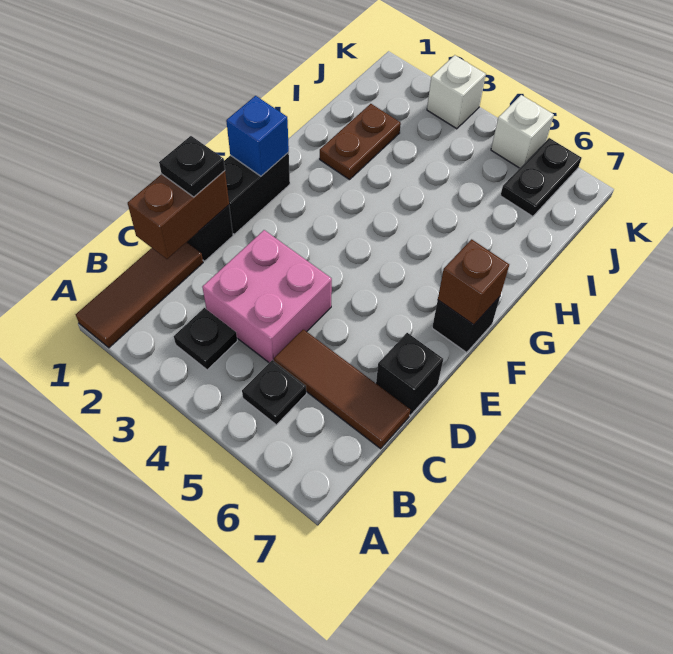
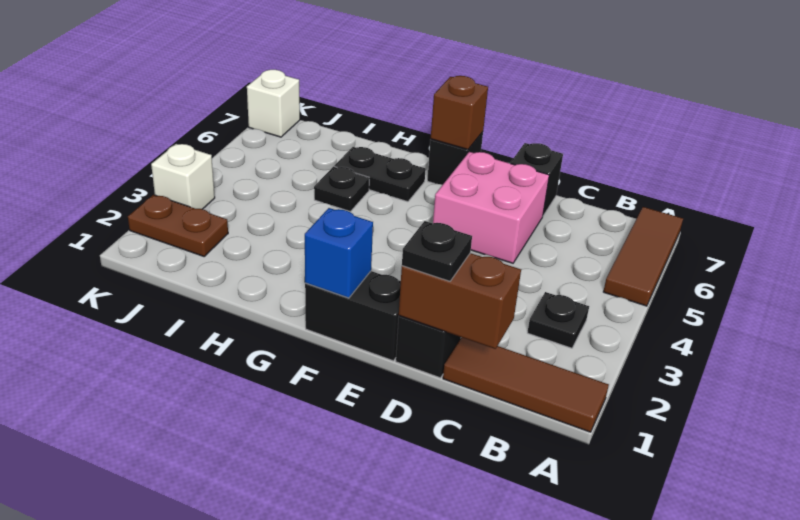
black plate B5 level 1 -> black plate H5 level 1
pink brick C3:D4 level 1 -> pink brick D5:E6 level 1
brown tile C5:C7 level 1 -> brown tile A5:A7 level 1
brown plate H2:I2 level 1 -> brown plate J2:K2 level 1
black plate J6:K6 level 1 -> black plate G6:H6 level 1
white brick K5 level 1 -> white brick K7 level 1

